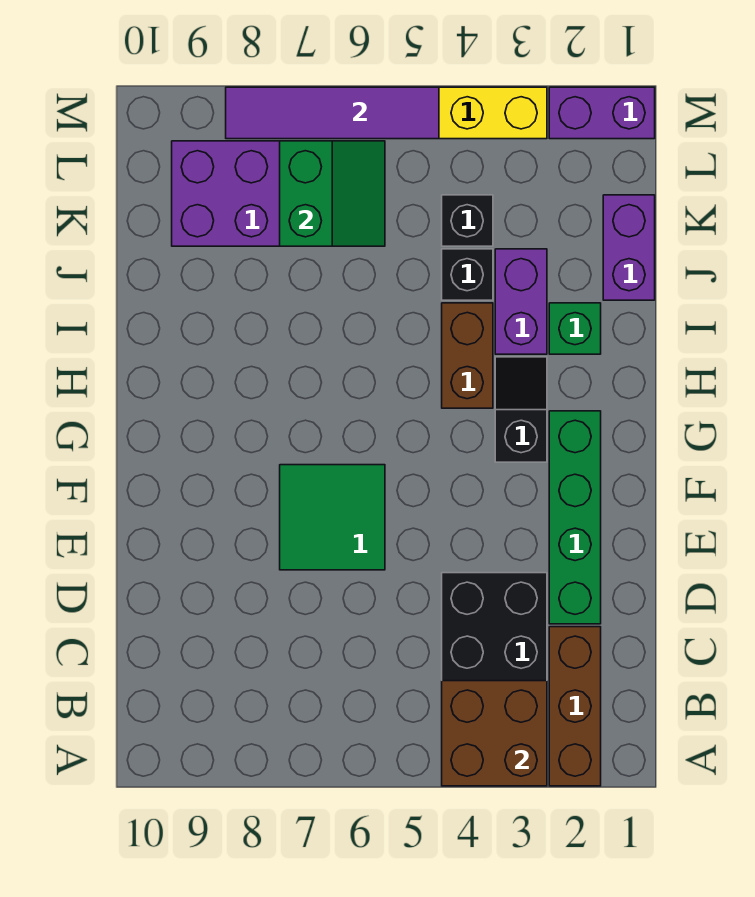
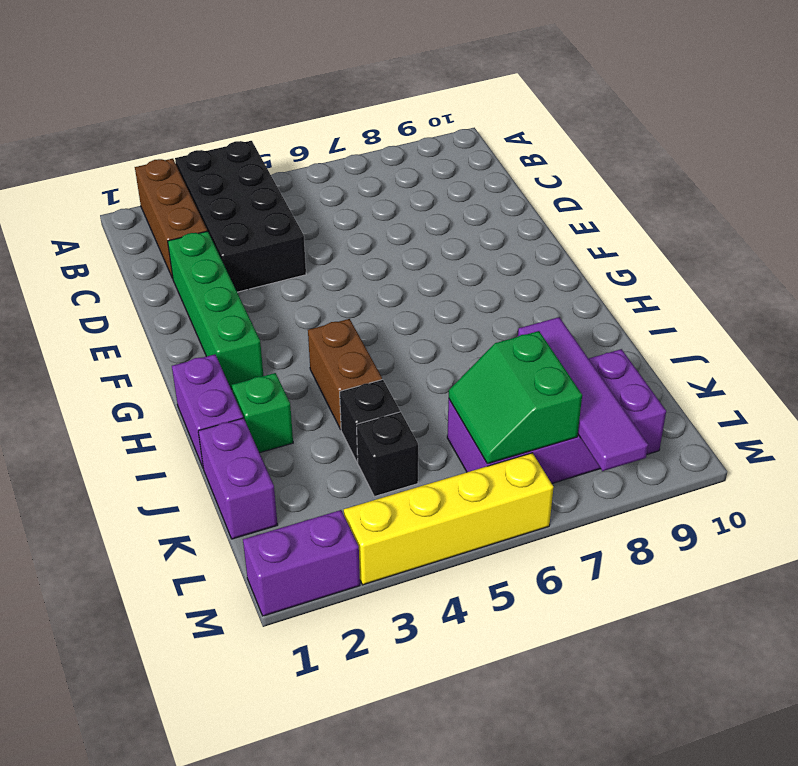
brown brick A3:B4 level 2 -> none
green tile E6:F7 level 1 -> none
black slope G3:H3 level 1 top G -> none
purple brick I3:J3 level 1 -> purple brick H1:I1 level 1
purple tile M5:M8 level 2 -> purple tile J8:M8 level 2

